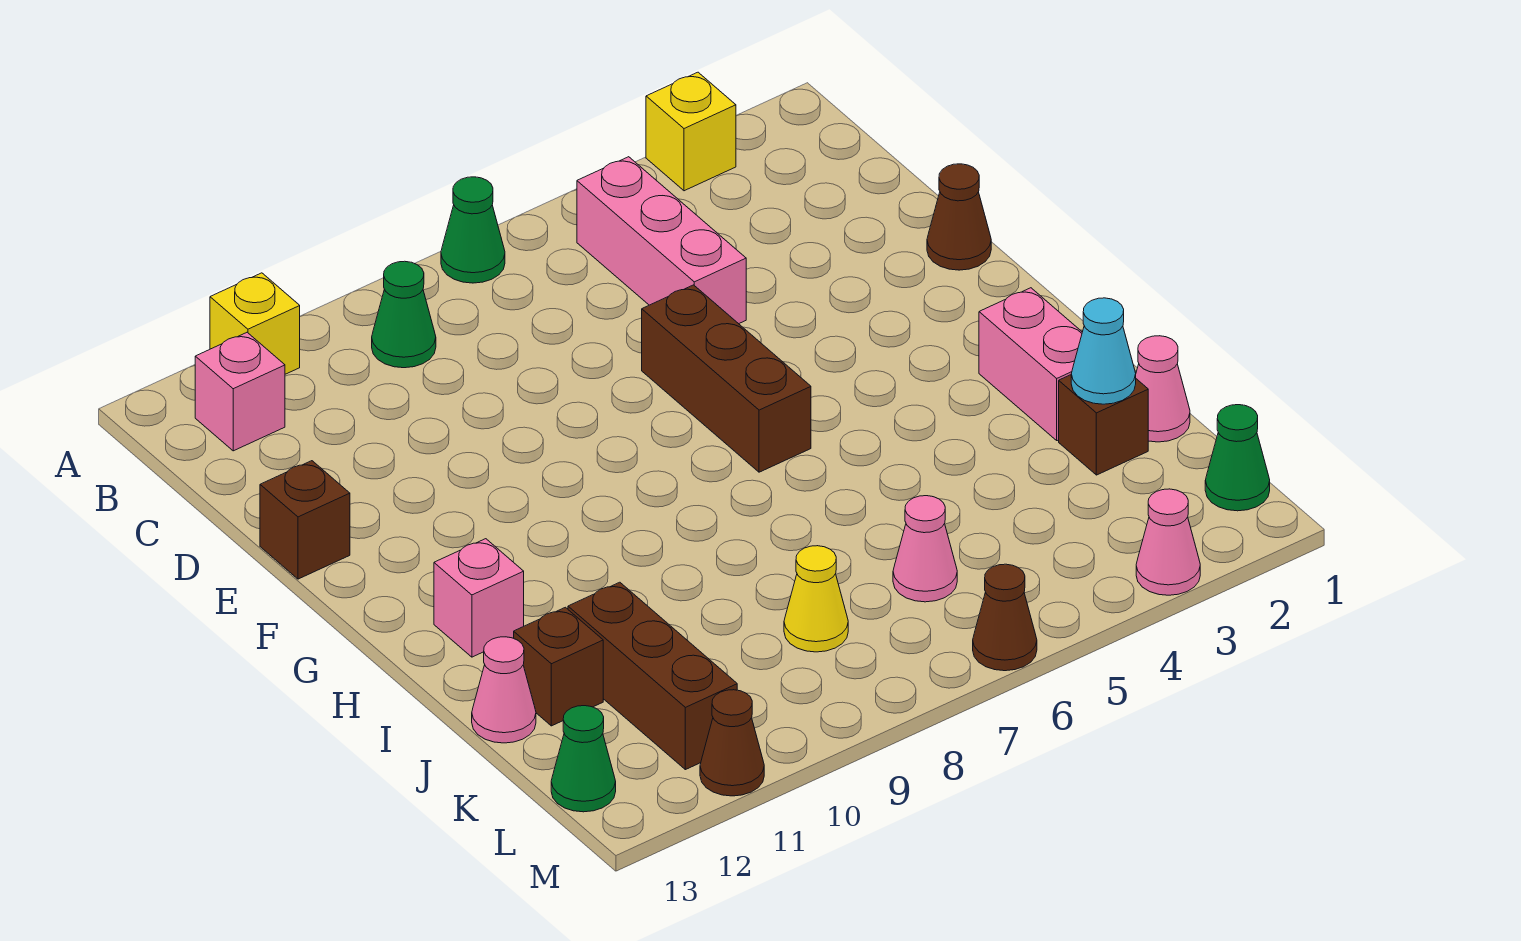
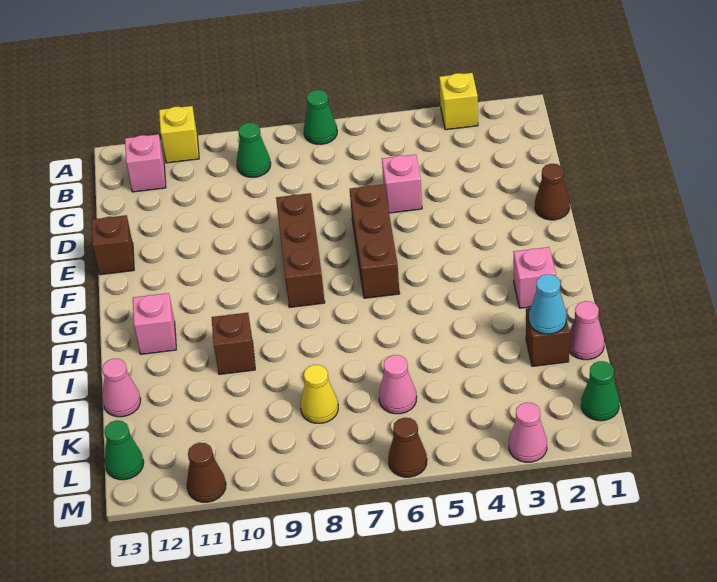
pink brick B5:D5 level 1 -> pink brick D5 level 1
pink brick H2:I2 level 1 -> pink brick H2 level 1
brown brick J11:L11 level 1 -> brown brick E8:G8 level 1
brown brick J12 level 1 -> brown brick I10 level 1

